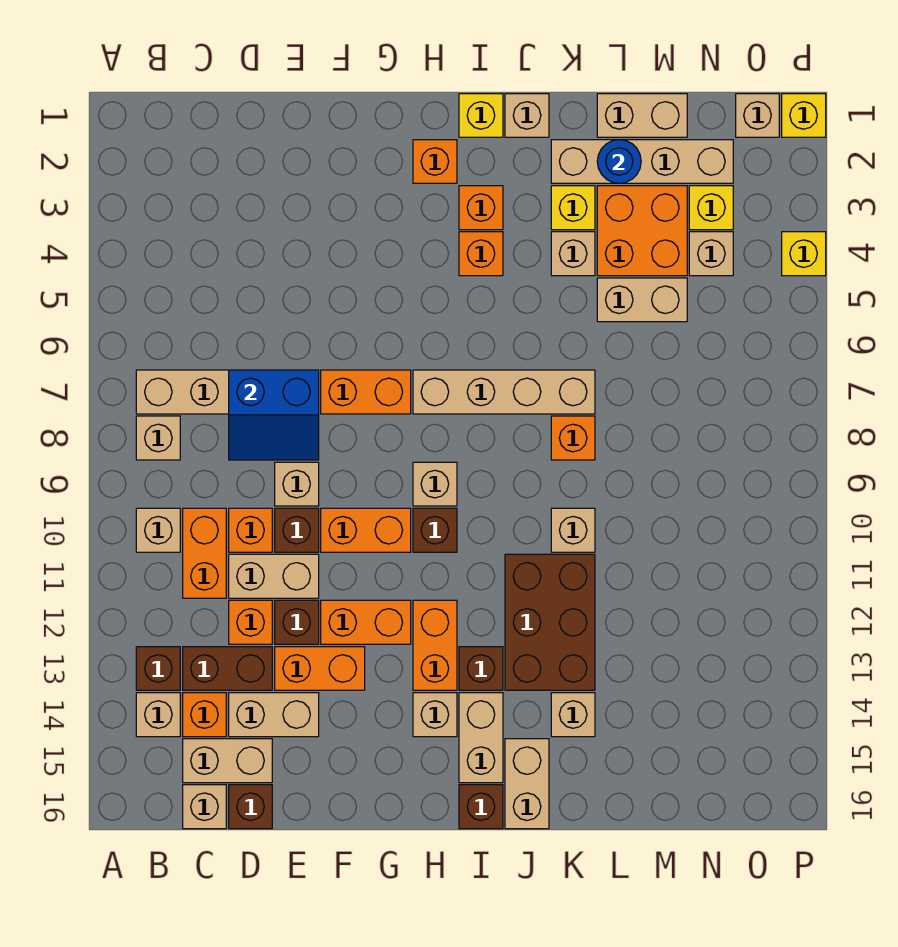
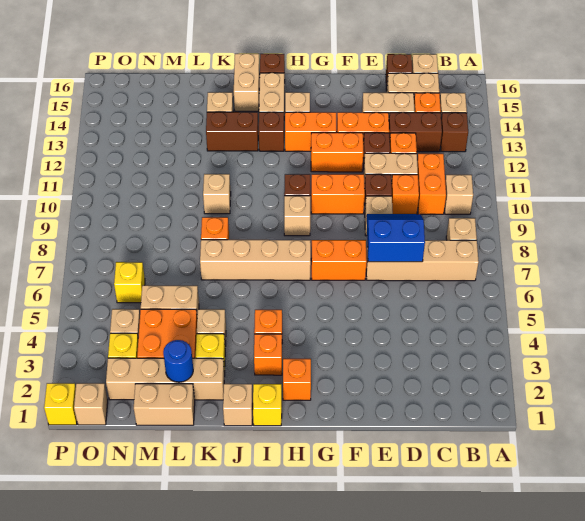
orange brick H12:H13 level 1 -> orange brick G13:H13 level 1
brown brick J11:K13 level 1 -> brown brick J13:K13 level 1
yellow brick P4 level 1 -> yellow brick N6 level 1

